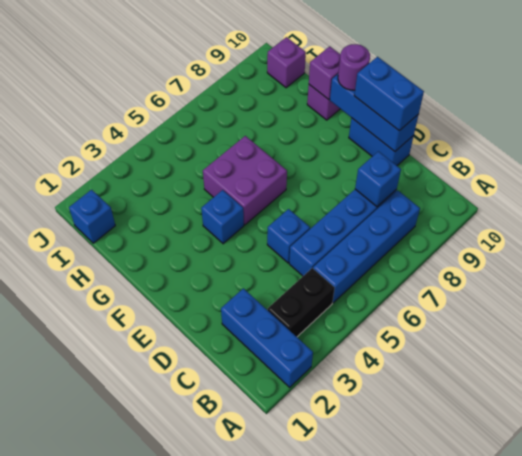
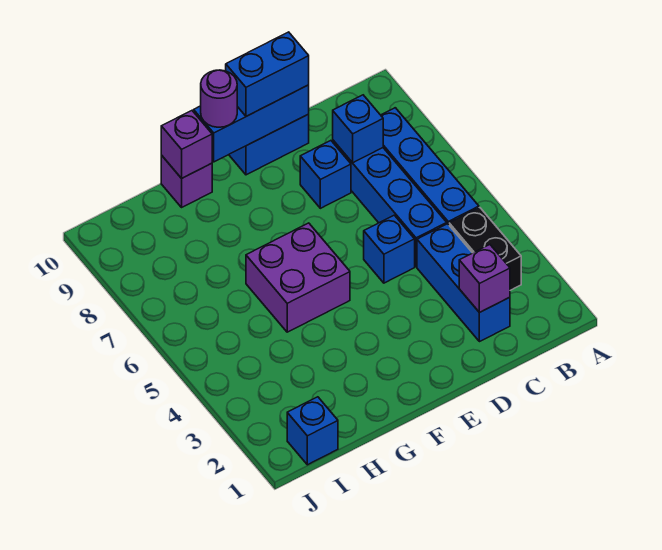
blue brick A2:C2 level 1 -> blue brick C2:C4 level 1
blue brick F4 level 1 -> blue brick D8 level 1
purple brick I10 level 1 -> purple brick C2 level 2

